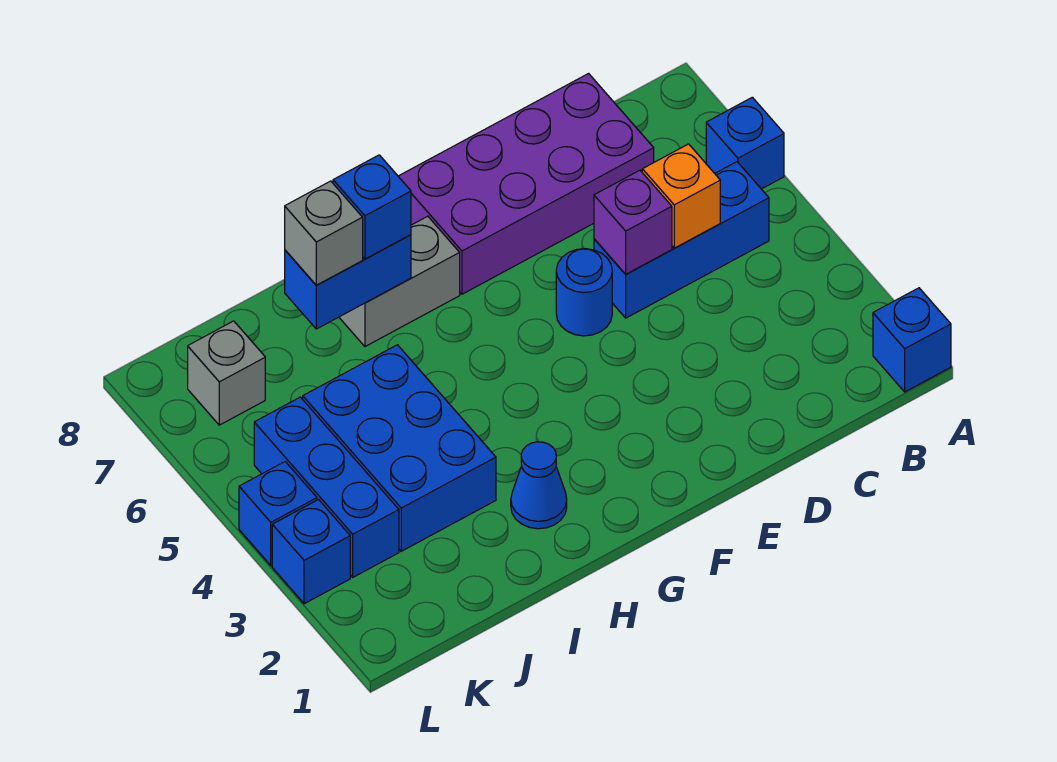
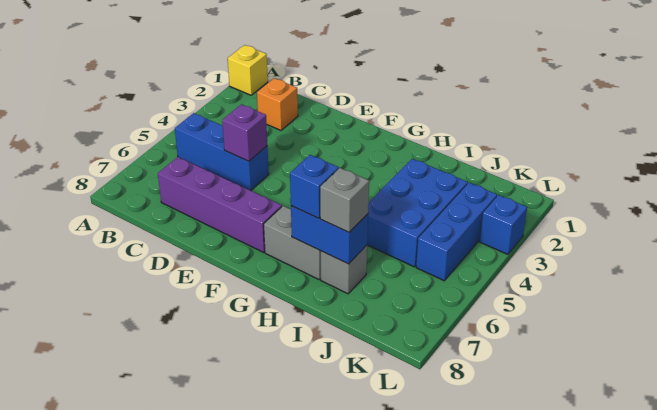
blue brick A1 level 1 -> yellow brick A1 level 1
blue brick A6 level 1 -> none
orange brick C5 level 2 -> orange brick C2 level 1
purple brick C7:F8 level 1 -> purple brick C7:F7 level 1
blue round brick E5 level 1 -> none
blue cone H2 level 1 -> none
grey brick K7 level 1 -> grey brick I7 level 1
blue brick L4 level 1 -> none

